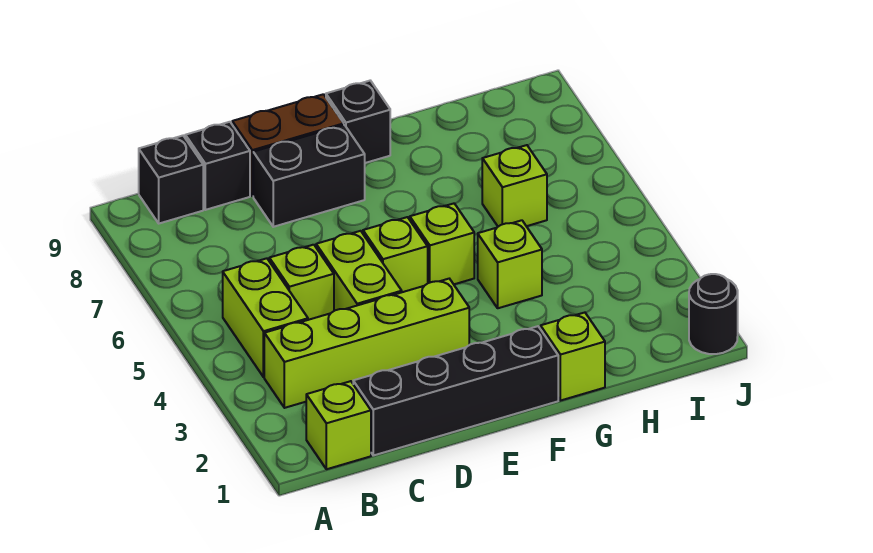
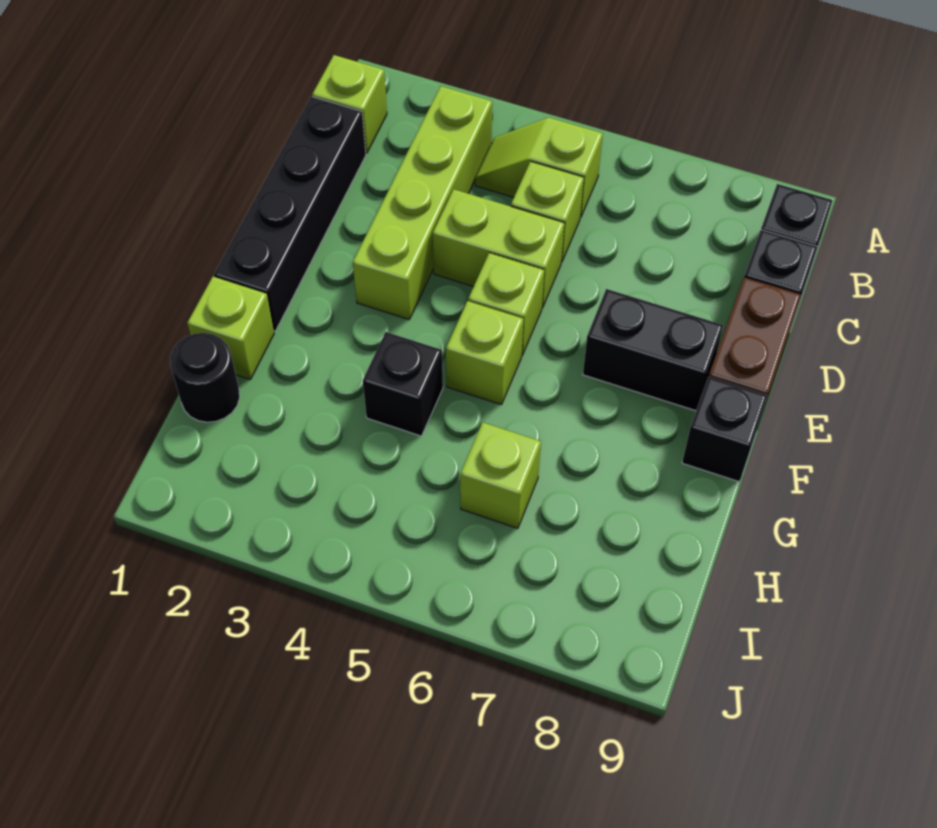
lime brick B4:B5 level 1 -> lime slope B4:B5 level 1 top 5
black brick D8:E8 level 1 -> black brick E7:E8 level 1
lime brick G4 level 1 -> black brick G4 level 1
black round brick J1 level 1 -> black round brick H1 level 1

